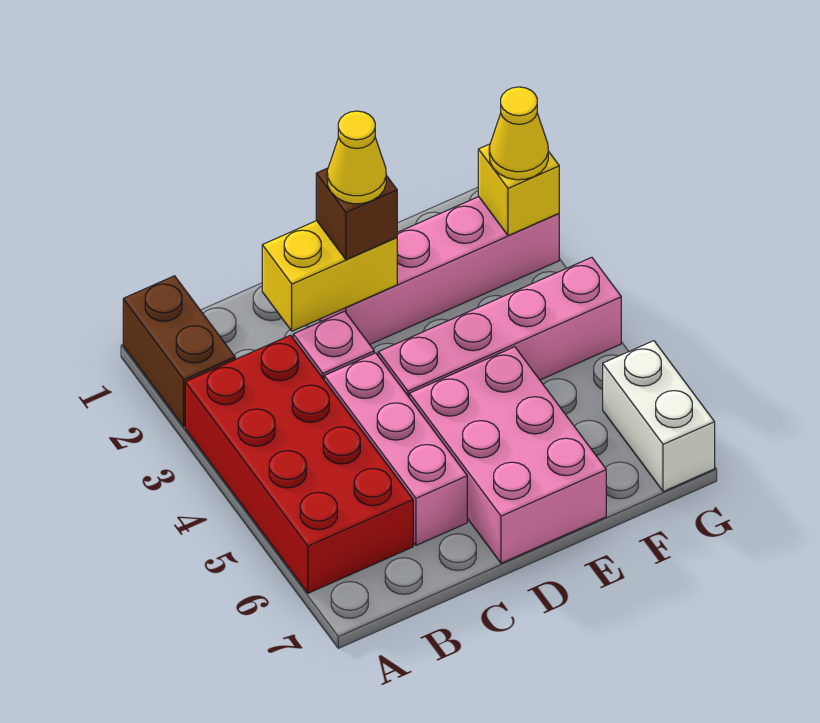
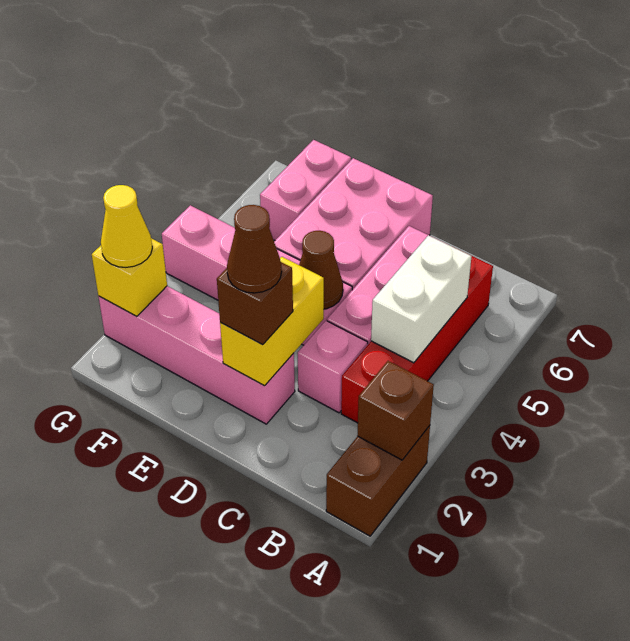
none -> brown brick A2 level 2
red brick A3:B6 level 1 -> red brick B3:B6 level 1
yellow brick C2:D2 level 2 -> yellow brick D2:D3 level 2
yellow cone D2 level 4 -> brown cone D2 level 4
none -> brown cone D4 level 2
none -> pink brick F6:F7 level 1
white brick G6:G7 level 1 -> white brick B4:B5 level 2

